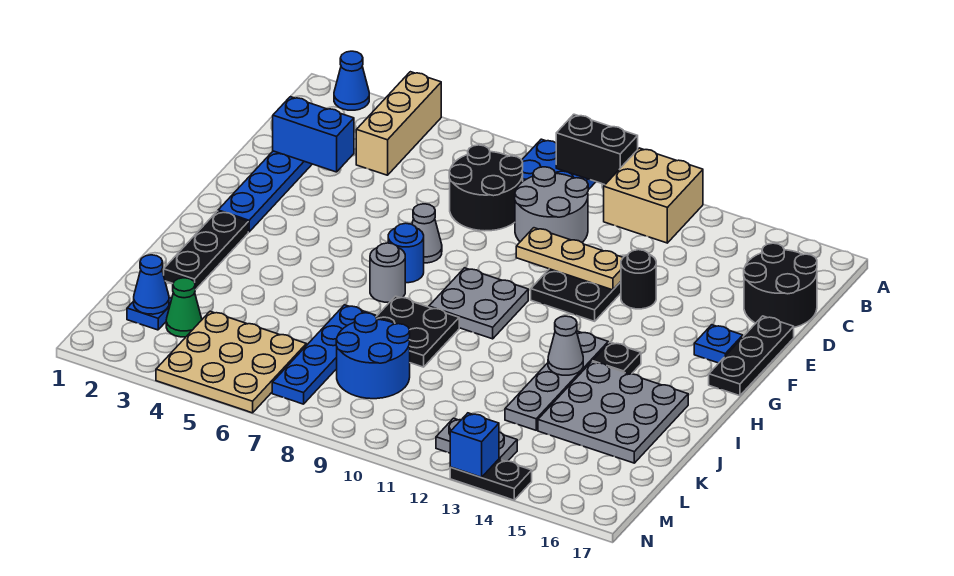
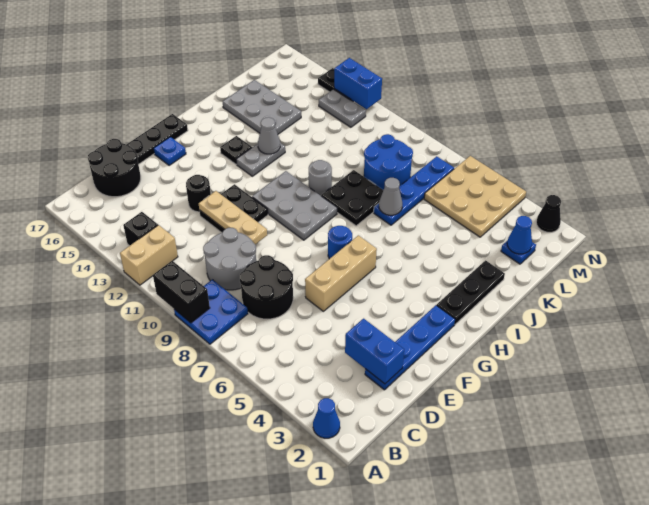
tan brick A4:C4 level 1 -> tan brick E6:G6 level 1
tan brick A11:B12 level 1 -> tan brick A12:B12 level 1
none -> black brick B13 level 1
grey cone F7 level 1 -> grey cone J7 level 2
grey plate G9:H10 level 1 -> grey plate G9:H11 level 1
grey round brick H7 level 1 -> grey round brick I10 level 1
grey plate H13:K13 level 1 -> grey plate H13:I13 level 1
grey plate I14:K16 level 1 -> grey plate J14:K16 level 1
green cone L3 level 1 -> none
none -> black cone N2 level 1
blue brick N13 level 2 -> blue brick N12:N13 level 2

